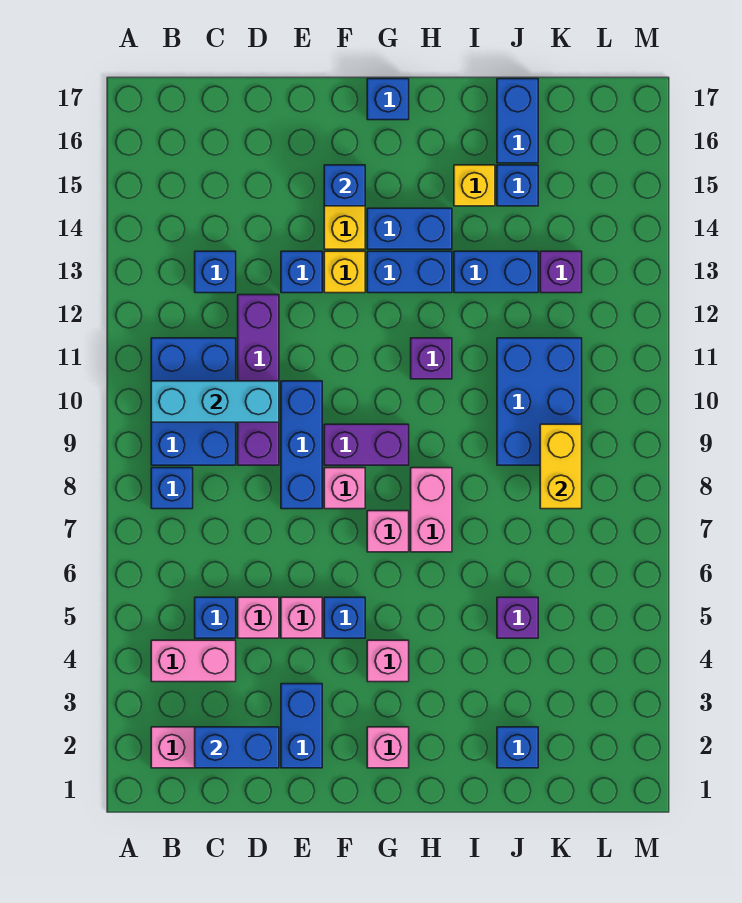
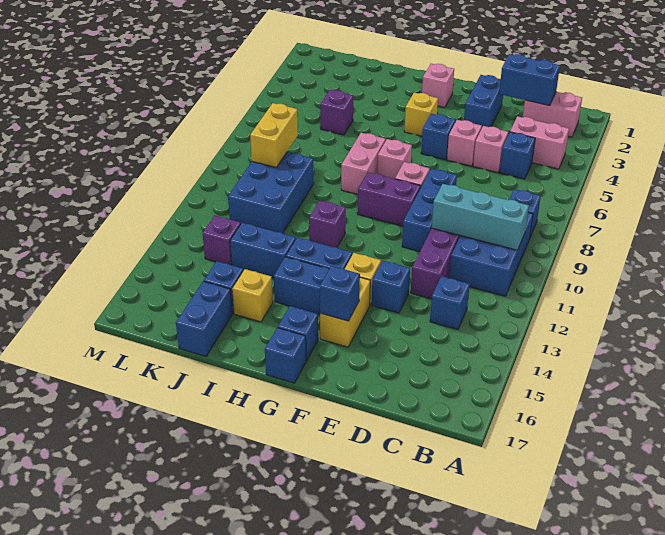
pink brick G4 level 1 -> yellow brick G4 level 1
blue brick J2 level 1 -> blue brick G16 level 1

